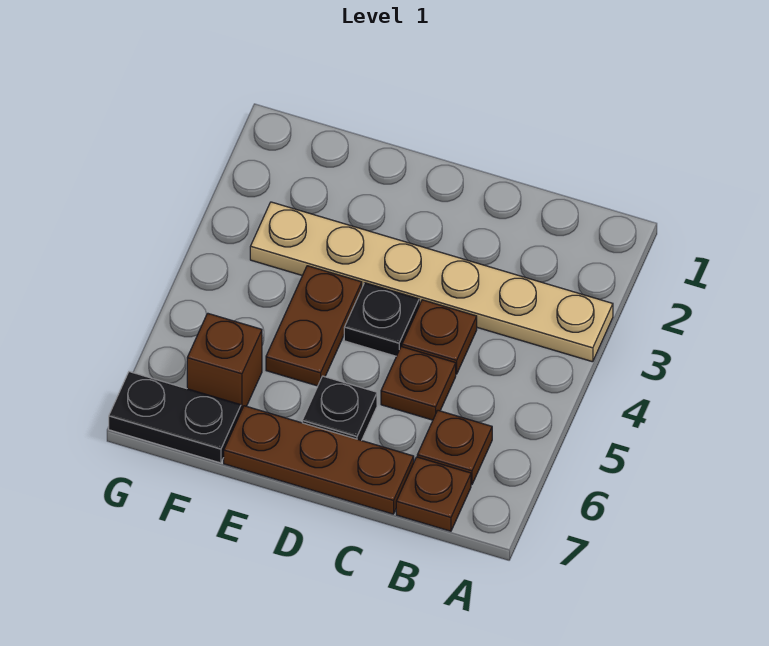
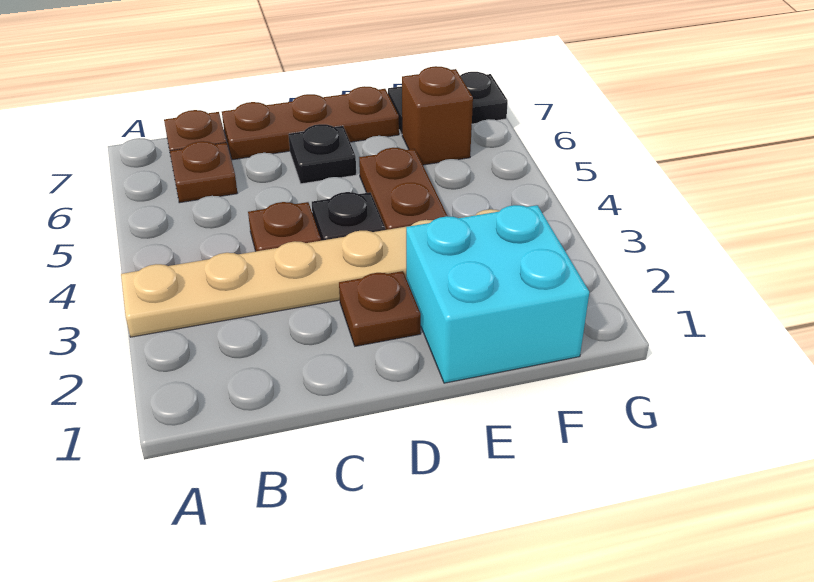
brown plate C5 level 1 -> brown plate D2 level 1
none -> cyan brick E1:F2 level 1

